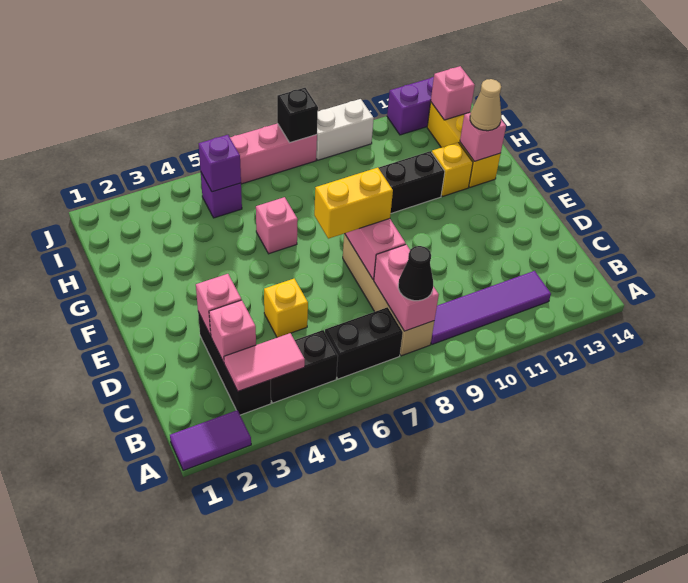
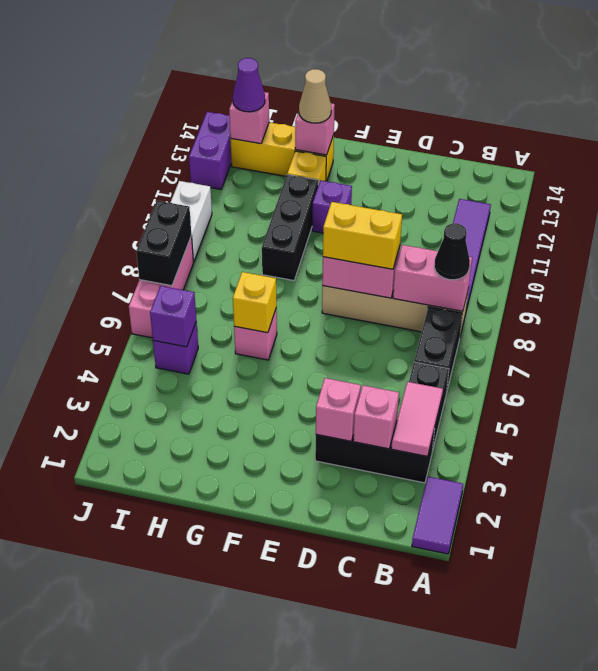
yellow brick D5 level 1 -> yellow brick G6 level 2
yellow brick E7:E8 level 3 -> yellow brick D8:E8 level 3
none -> purple brick F11 level 1
none -> purple cone I13 level 3
black brick J8 level 2 -> black brick J7:J8 level 2

